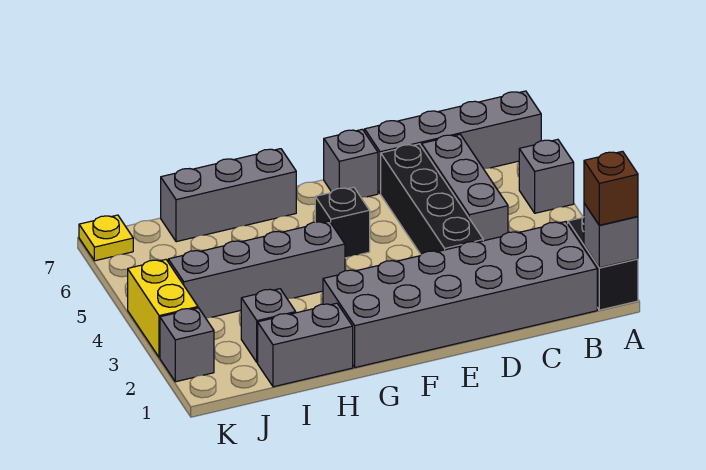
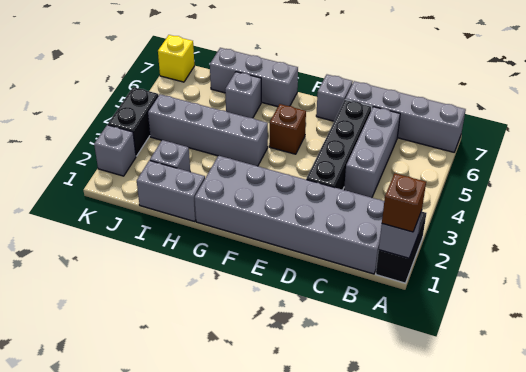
grey brick A5 level 1 -> grey brick H6 level 1
black brick F5 level 1 -> brown brick F5 level 1
yellow brick K3:K4 level 1 -> black brick K3:K4 level 1
yellow plate K7 level 1 -> yellow brick K7 level 1

